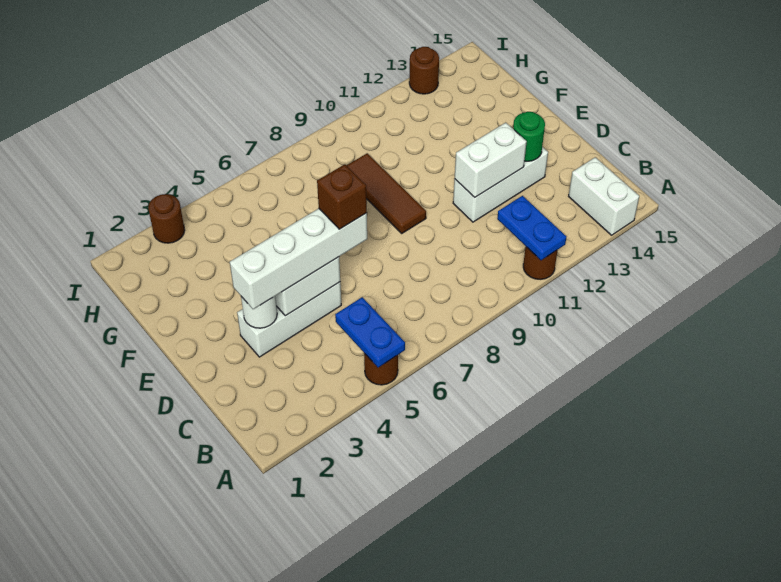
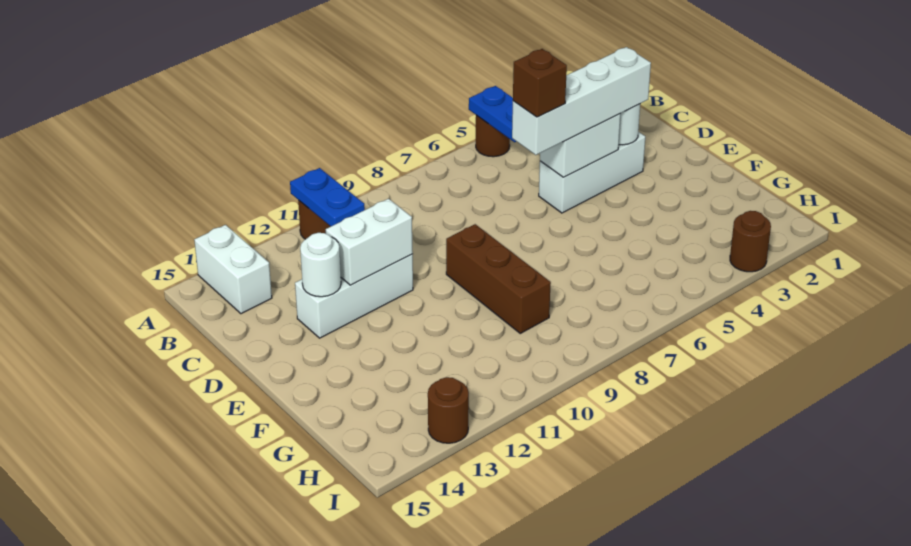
green round brick D13 level 2 -> white round brick D13 level 2
brown tile E9:G9 level 1 -> brown brick E9:G9 level 1

